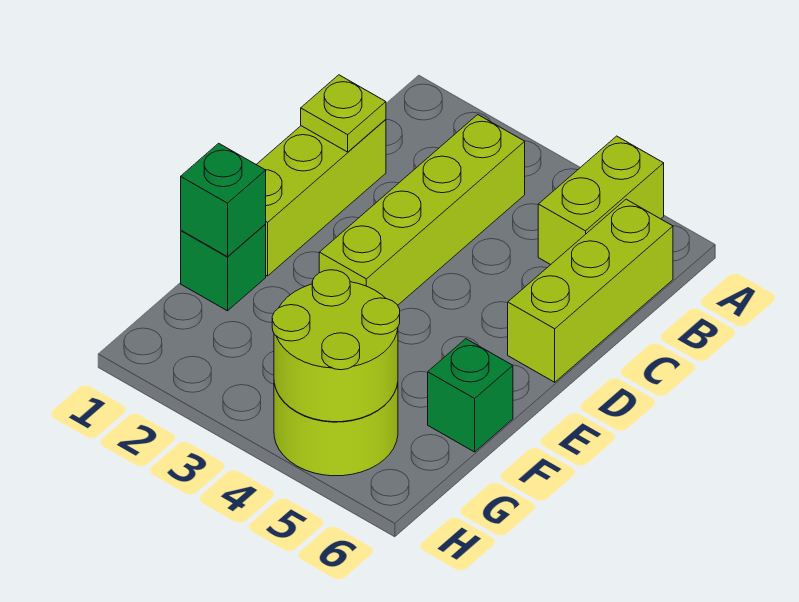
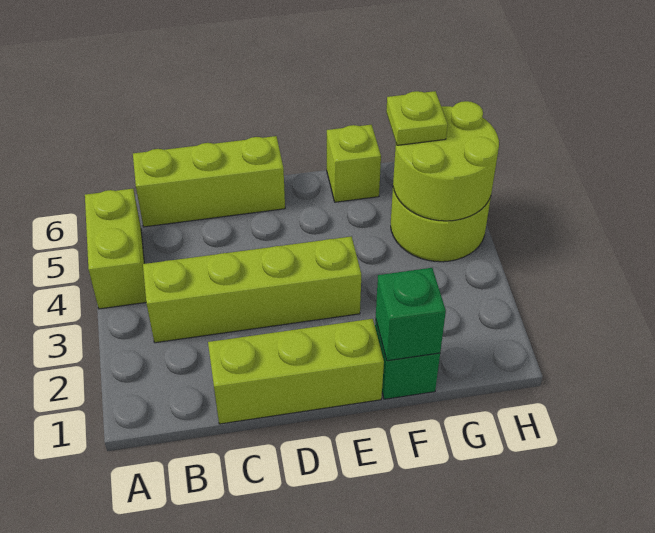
lime brick A5:B5 level 1 -> lime brick A4:A5 level 1
lime plate C1 level 2 -> lime plate G5 level 3
green brick F6 level 1 -> lime brick F6 level 1

